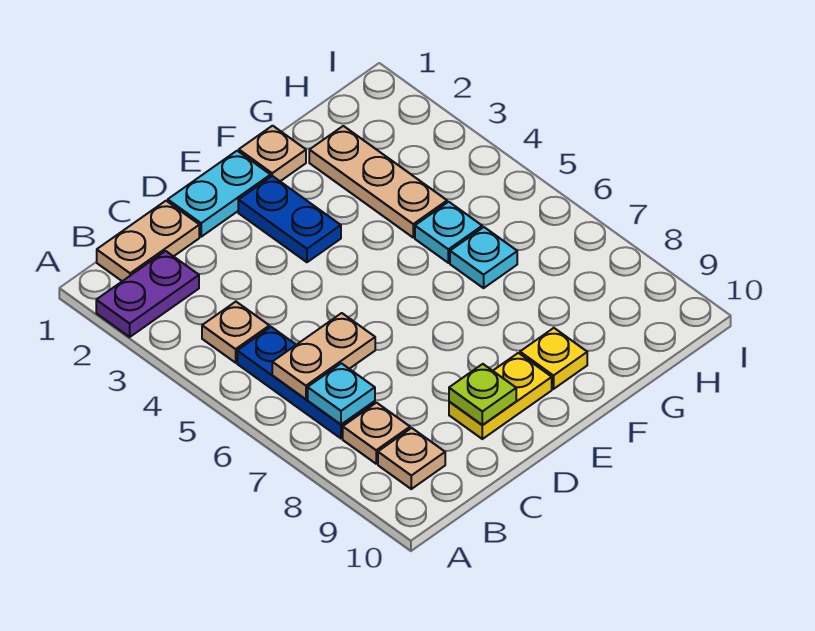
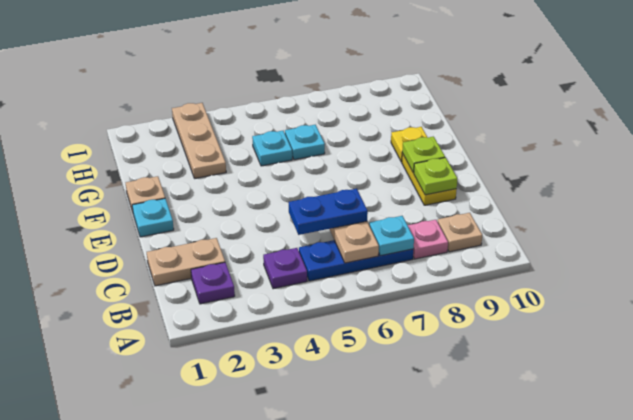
purple plate A2:B2 level 1 -> purple plate B2 level 1
tan plate B1:C1 level 1 -> tan plate C1:C2 level 1
tan plate B4 level 1 -> purple plate B4 level 1
tan plate B8 level 1 -> pink plate B8 level 1
cyan plate D1:E1 level 1 -> cyan plate E1 level 1
blue plate E2:E3 level 1 -> blue plate C5:C6 level 3
none -> lime plate E9 level 2
tan plate G2:G4 level 1 -> tan plate G3:I3 level 1

